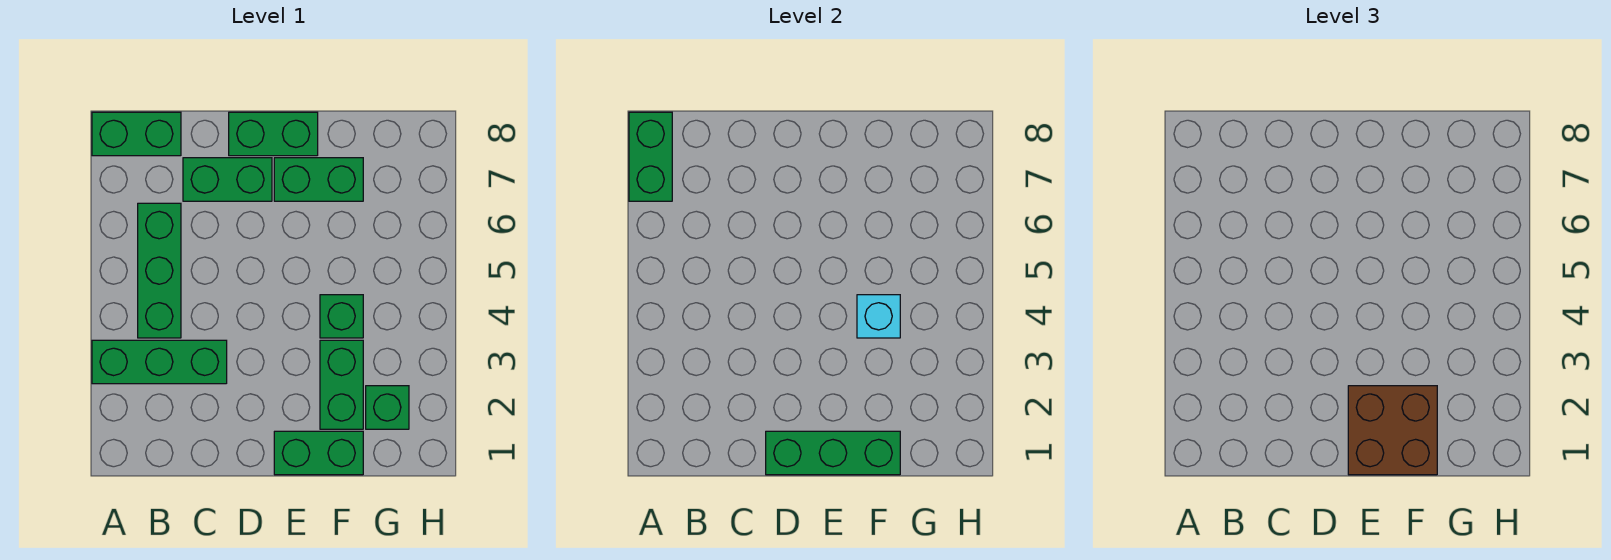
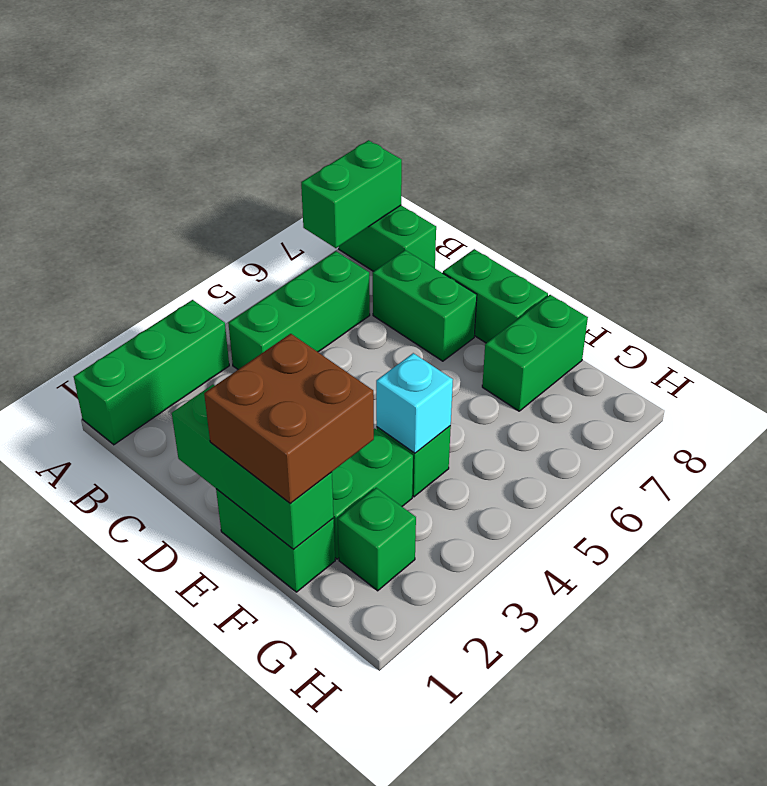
green brick A3:C3 level 1 -> green brick A1:A3 level 1
green brick E7:F7 level 1 -> green brick F7:F8 level 1

